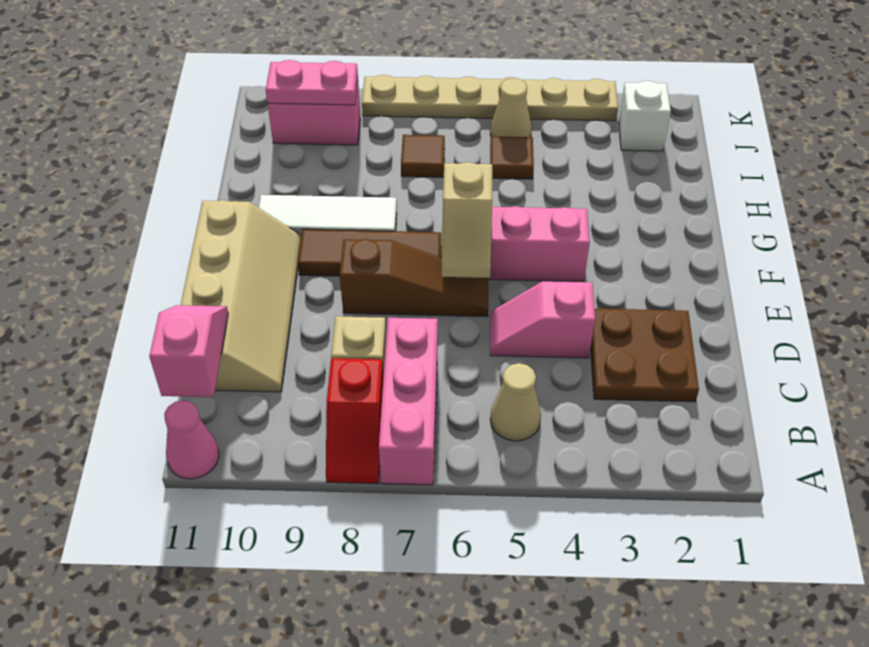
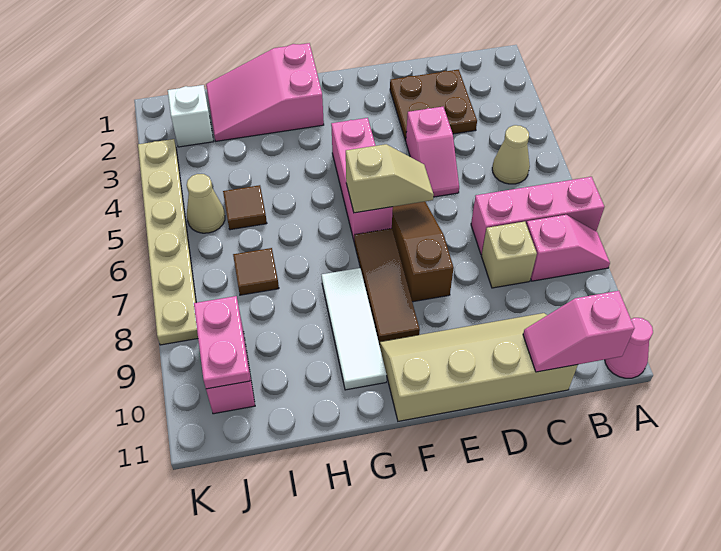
red slope A8:B8 level 1 top B -> pink slope A8:B8 level 1 top B
none -> pink slope G1:I2 level 1 top G

